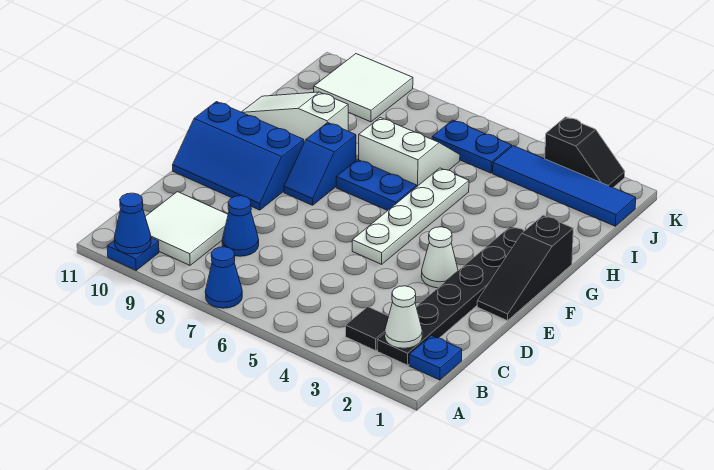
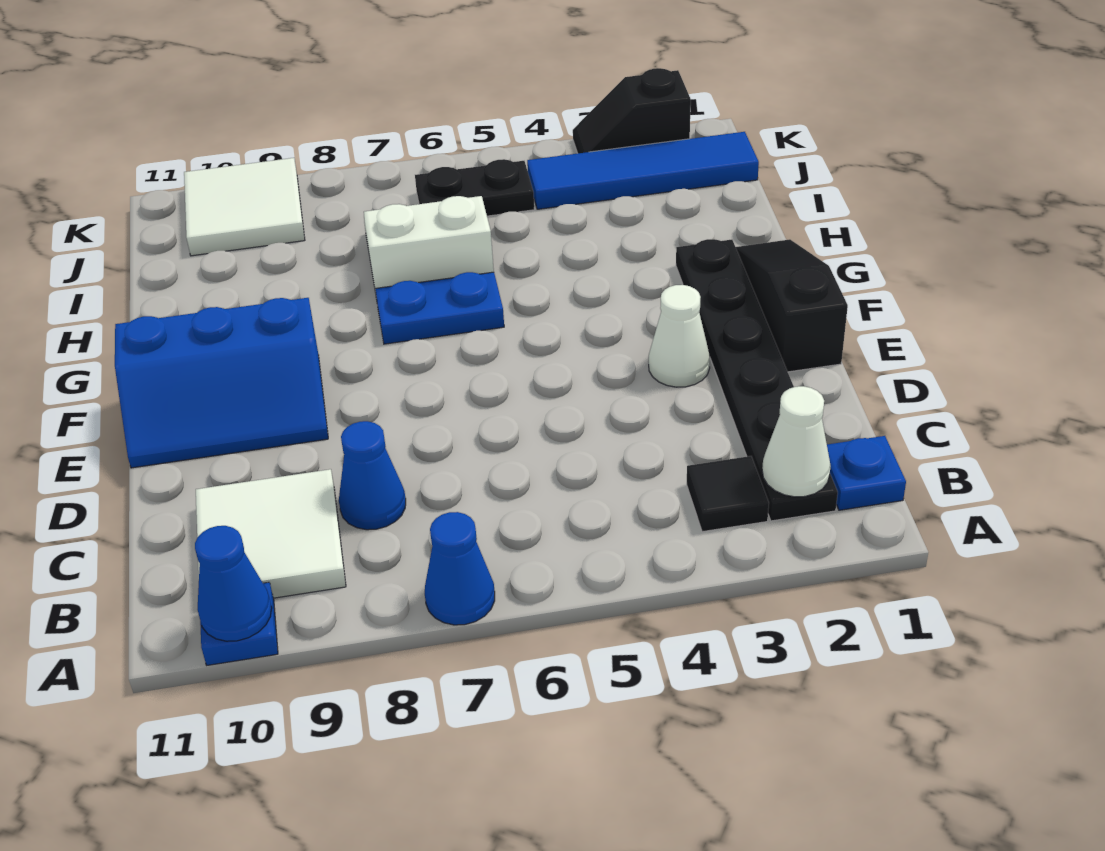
black slope E1:G1 level 1 top G -> black slope E1:G1 level 1 top E
white plate E5:H5 level 1 -> none
blue slope F8:G8 level 1 top G -> none
white slope H9:H11 level 1 top 9 -> none
blue plate J5:J6 level 1 -> black plate J5:J6 level 1
black slope K2:K3 level 1 top 3 -> black slope K2:K3 level 1 top 2

